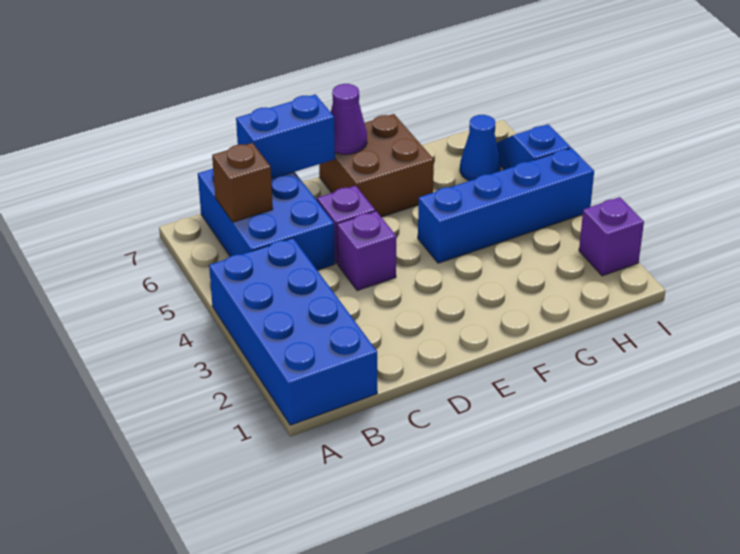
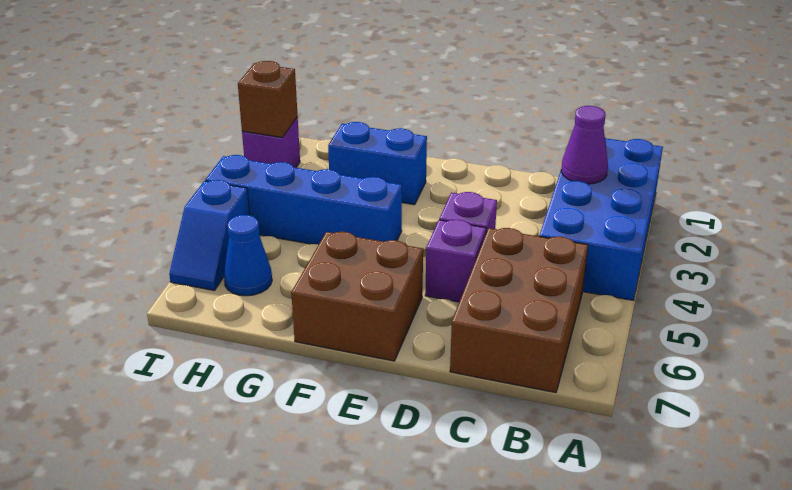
blue brick B5:C7 level 1 -> brown brick B5:C7 level 1
brown brick B6 level 2 -> brown brick I2 level 2
blue brick C7:D7 level 2 -> blue brick F2:G2 level 1
purple cone E7 level 2 -> purple cone B2 level 2

